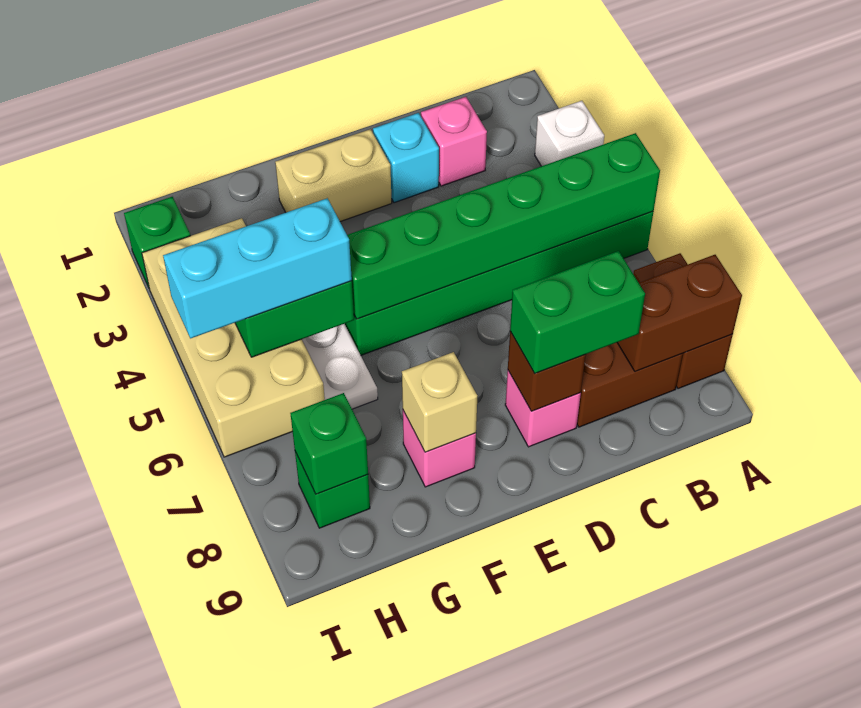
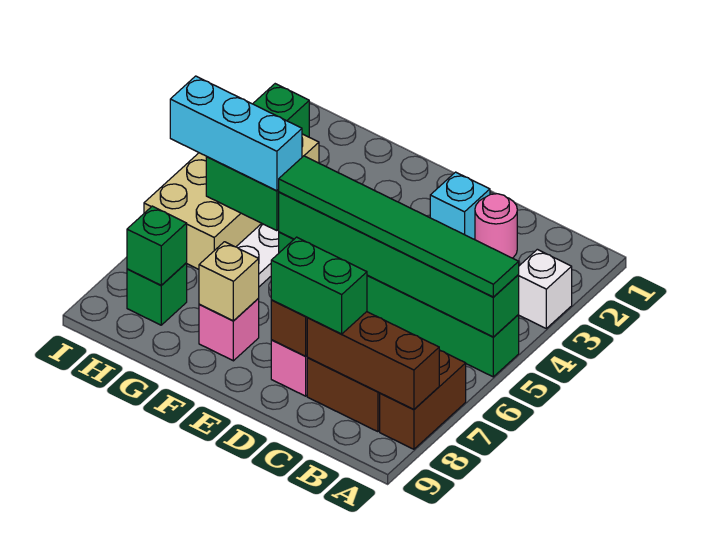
none -> green tile A5:F5 level 3
brown brick A8:B8 level 2 -> brown brick A8:C8 level 2
pink brick C2 level 1 -> pink round brick C2 level 1
tan brick E2:F2 level 1 -> none

